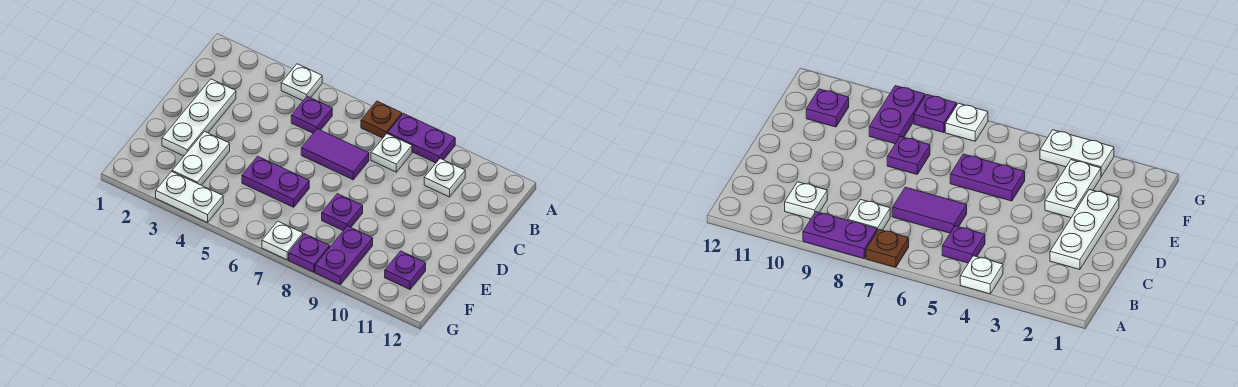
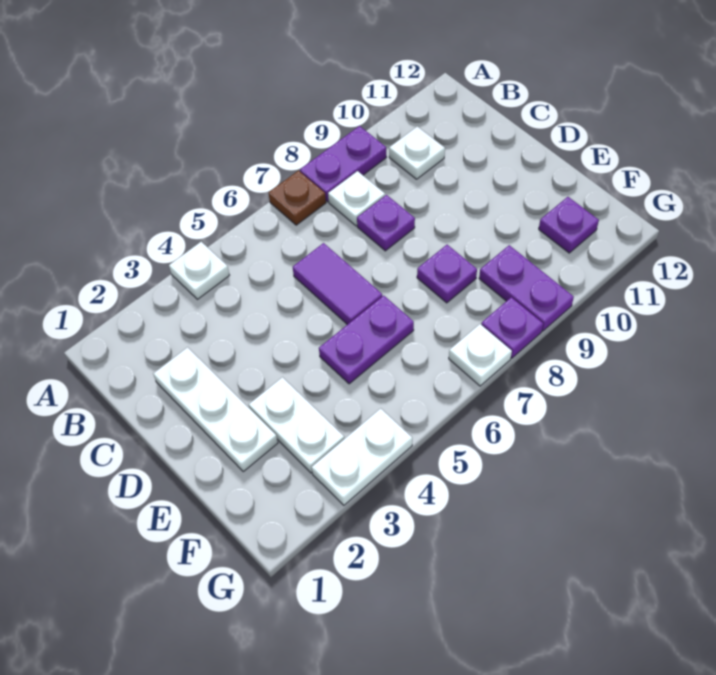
purple plate B5 level 1 -> purple plate C8 level 1
purple tile C6:C7 level 1 -> purple tile C6:D6 level 1

